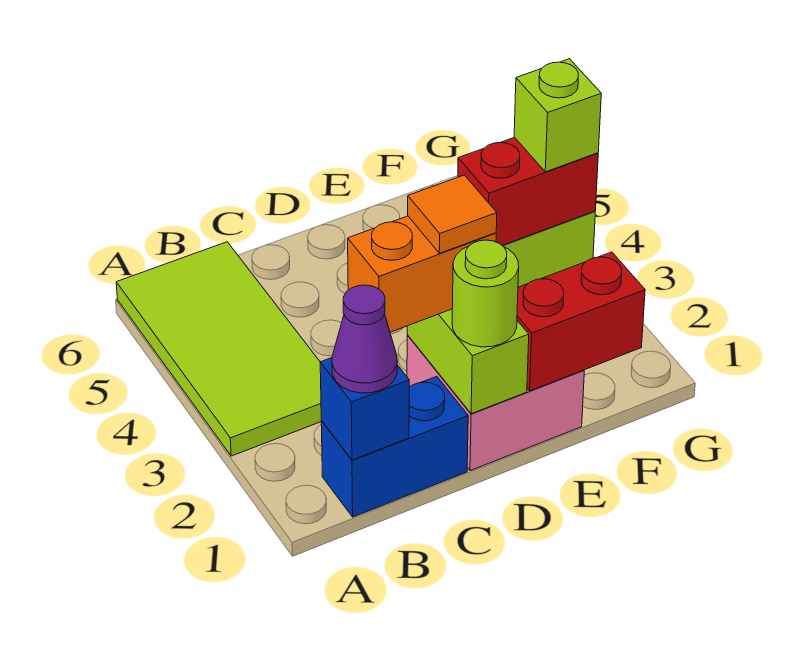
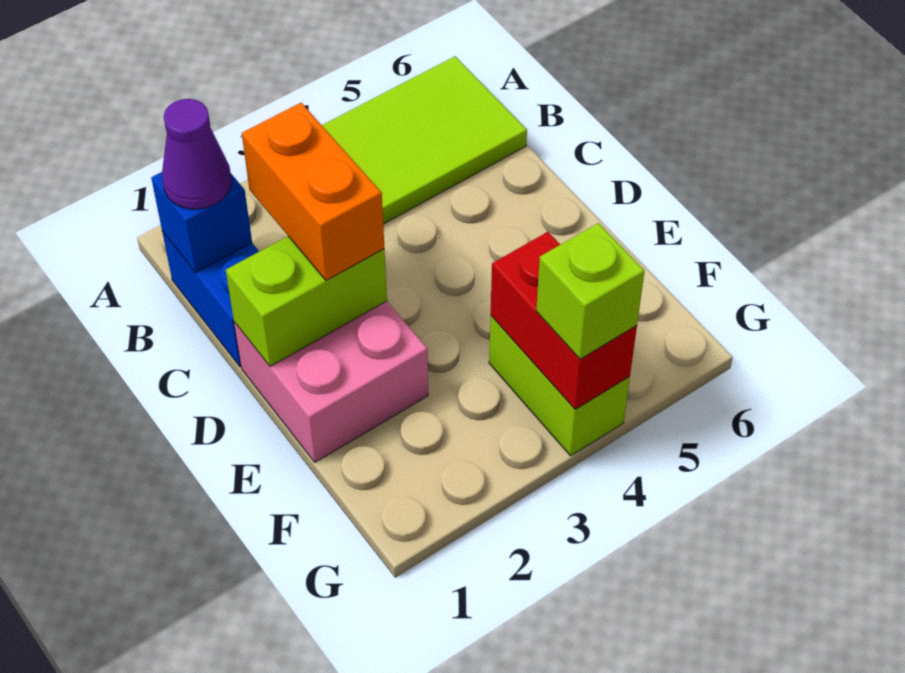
lime round brick D1 level 3 -> none
orange tile D2 level 4 -> none
red brick E1:F1 level 2 -> none

